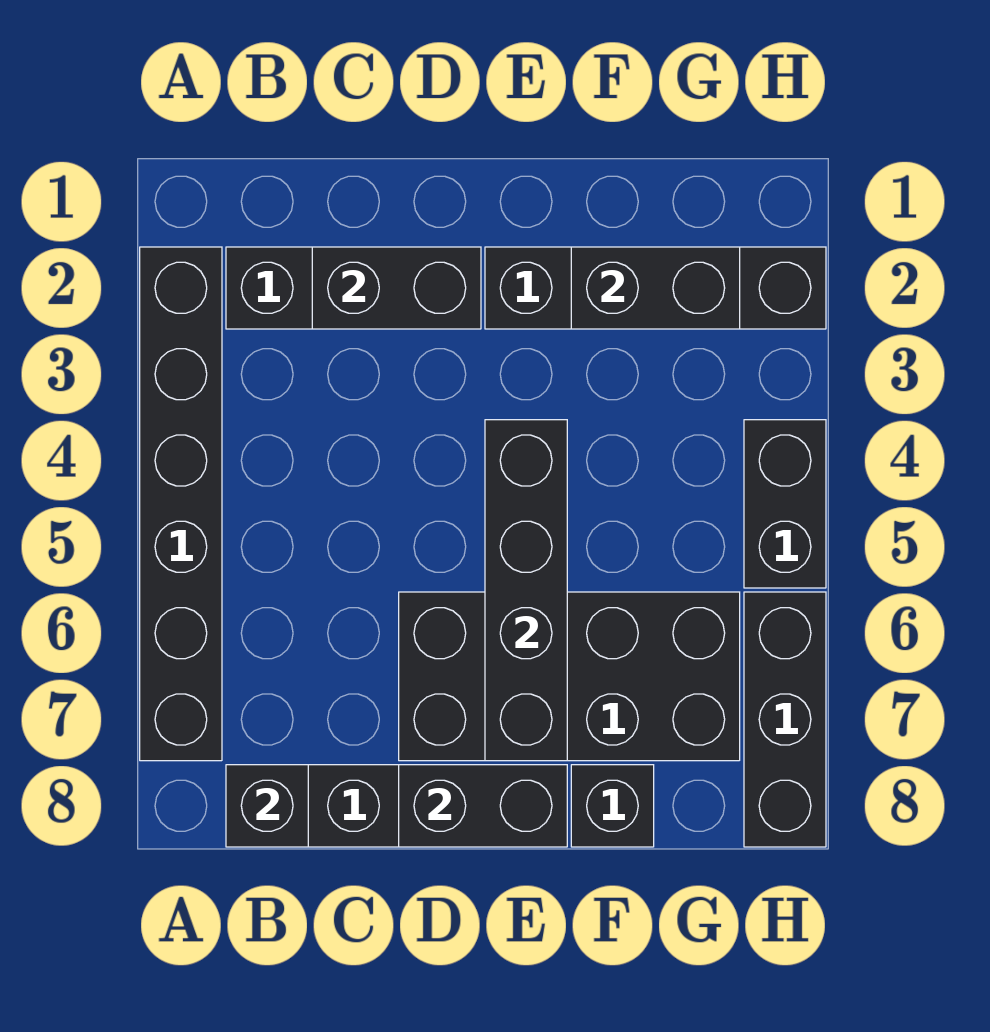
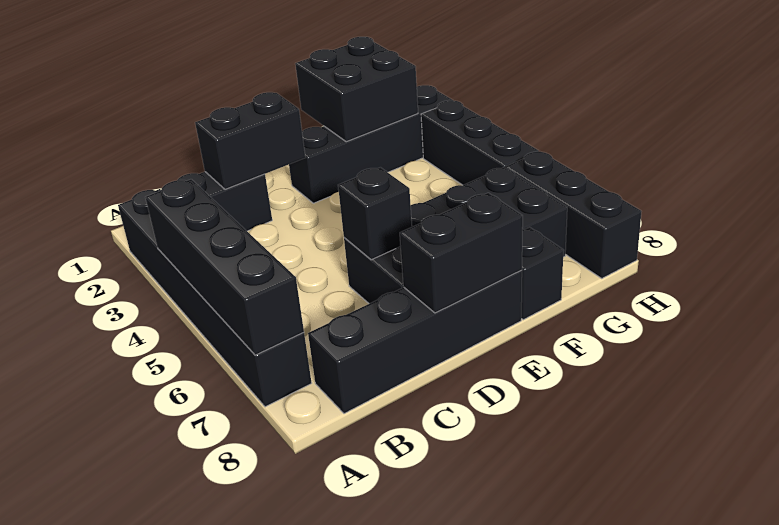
black brick B8 level 2 -> black brick D6 level 2
black brick E4:E7 level 2 -> black brick A4:A7 level 2
black brick F2:G2 level 2 -> black brick F1:G2 level 2
black brick H4:H5 level 1 -> black brick H3:H5 level 1

